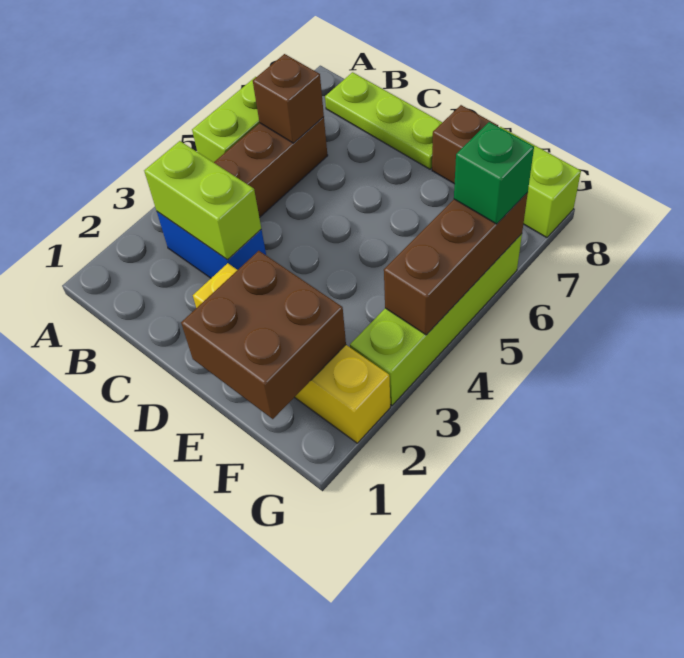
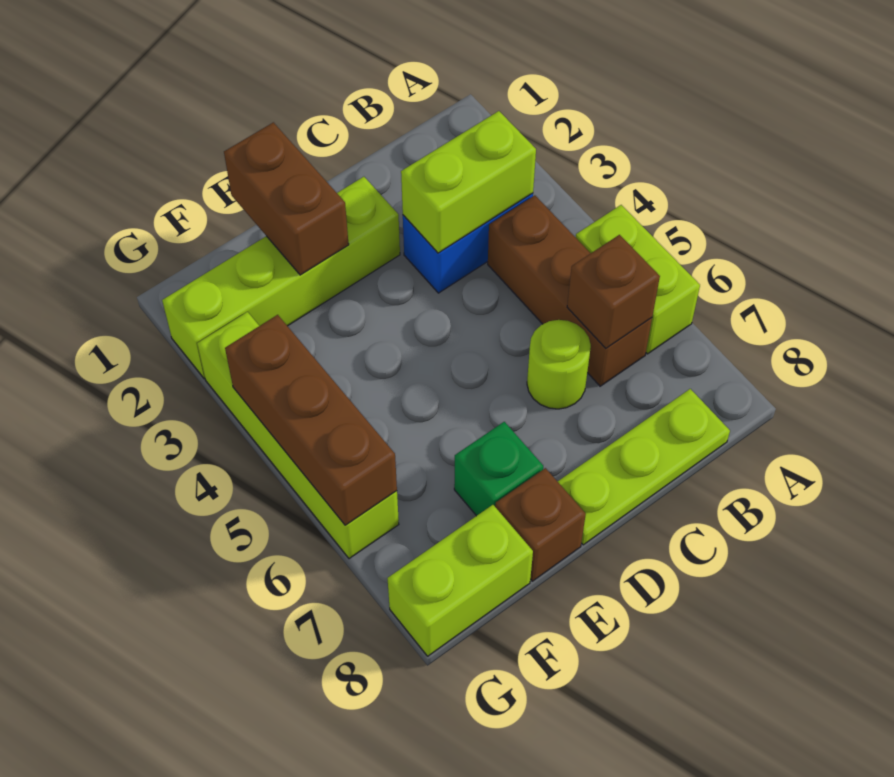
none -> lime round brick C6 level 1
yellow brick D2:G2 level 1 -> lime brick D2:G2 level 1
brown brick E1:F2 level 2 -> brown brick E1:E2 level 2
green brick G6 level 3 -> green brick E7 level 1

